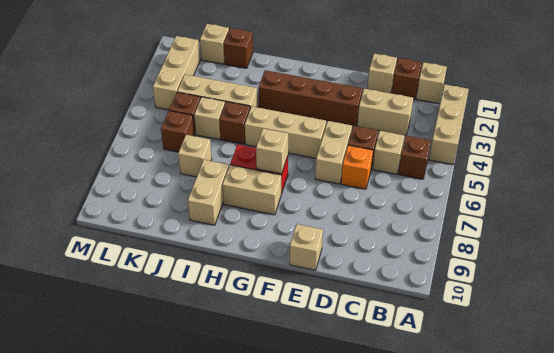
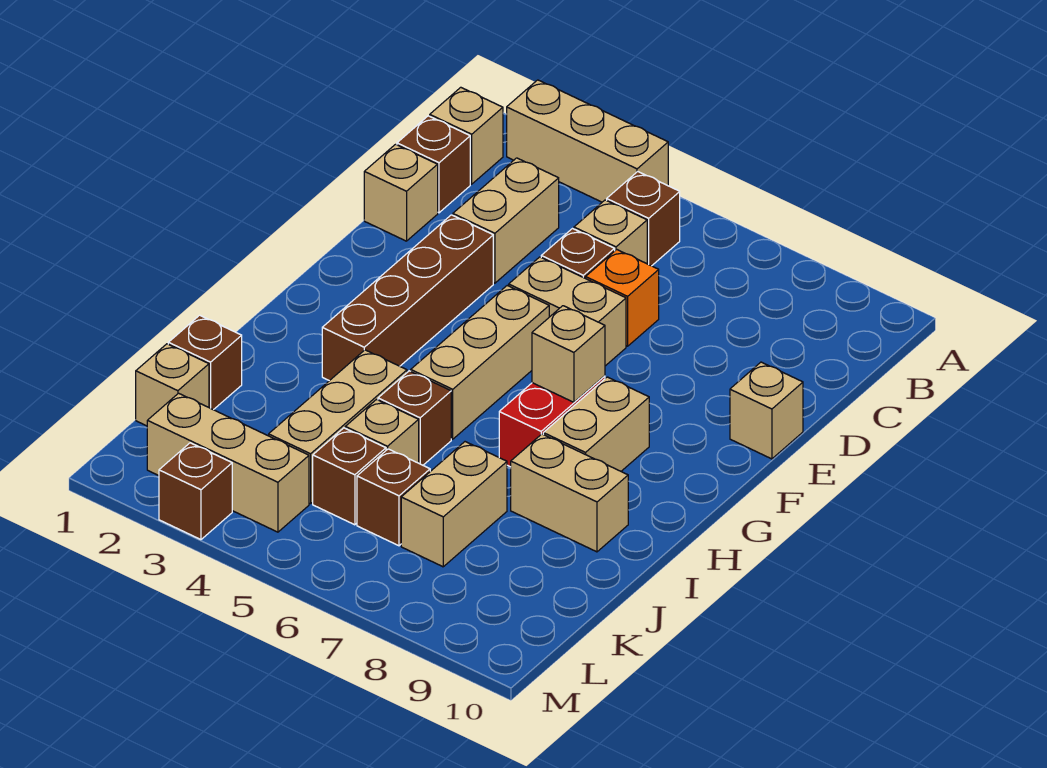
tan brick J7 level 1 -> tan brick J7:K7 level 1
none -> brown brick M3 level 1

